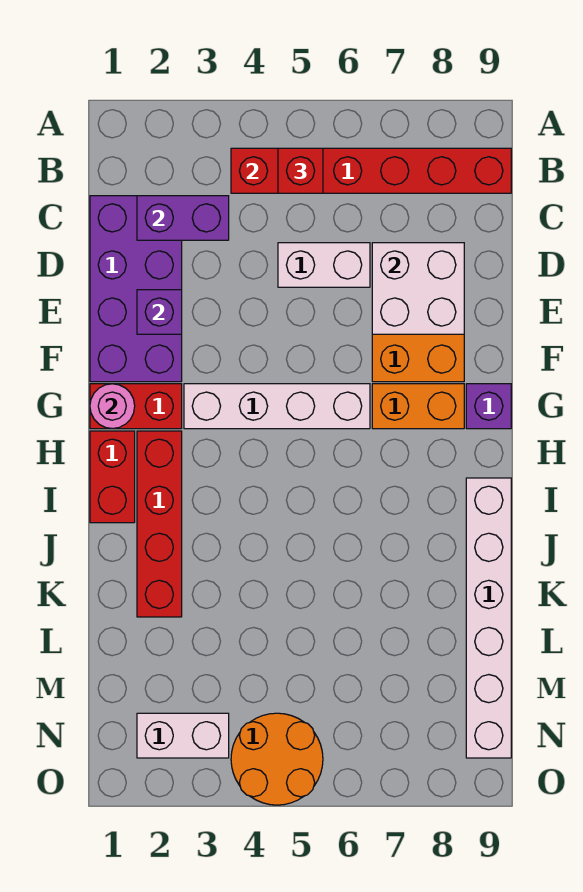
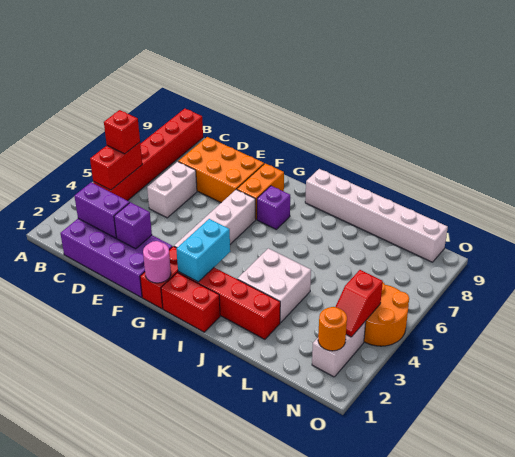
purple brick C2:C3 level 2 -> purple brick C2:D2 level 2
white brick D7:E8 level 2 -> white brick J3:K4 level 1
purple brick G9 level 1 -> purple brick H7 level 1
none -> cyan brick H2:H3 level 2
none -> orange round brick N2 level 2
none -> red slope N3:N4 level 2 top 4

